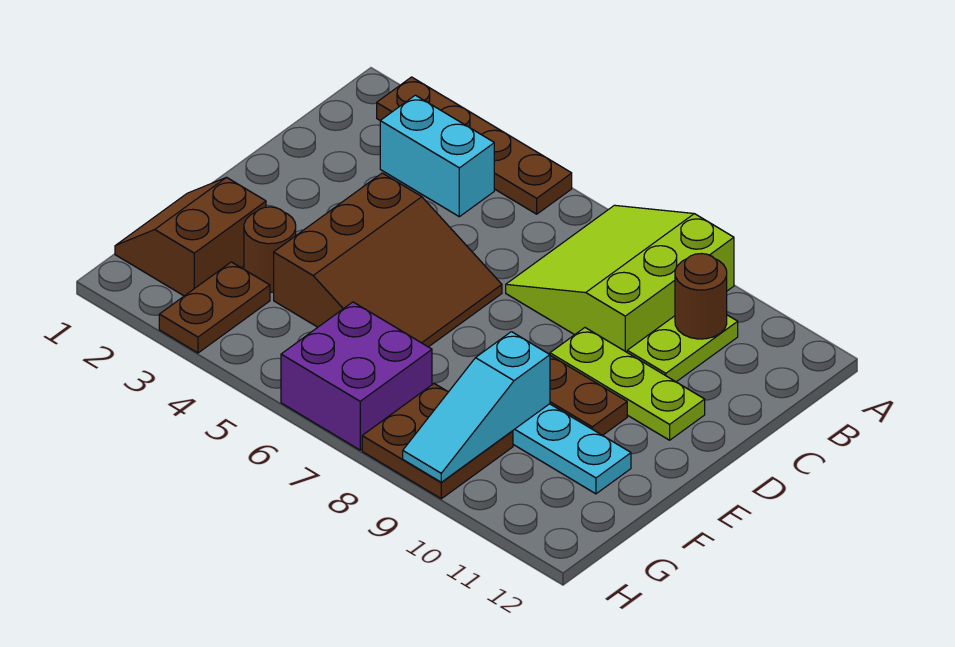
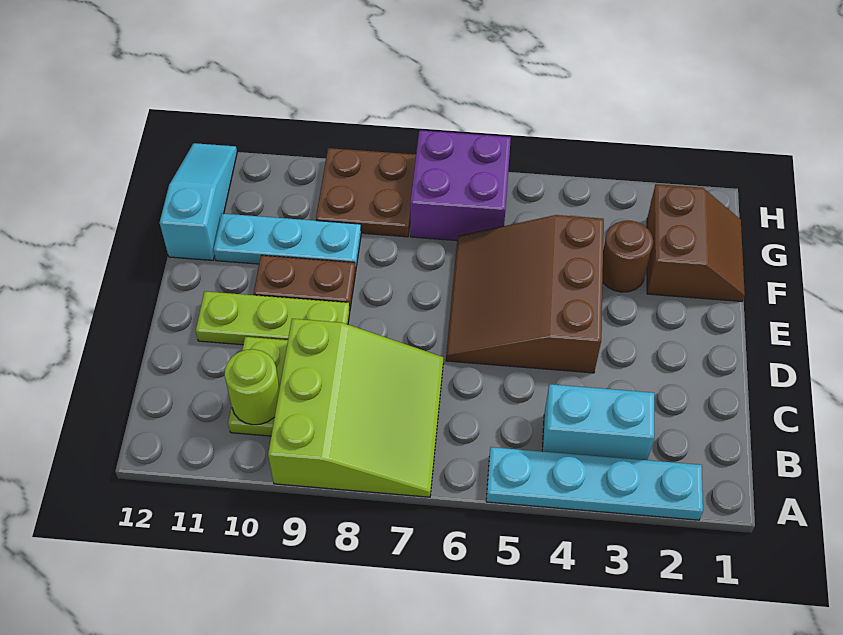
brown plate A2:A5 level 1 -> cyan plate A2:A5 level 1
brown round brick B10 level 2 -> lime round brick B10 level 2
cyan slope F9:H9 level 2 top F -> cyan slope F12:H12 level 1 top F
brown plate G3:H3 level 1 -> none

